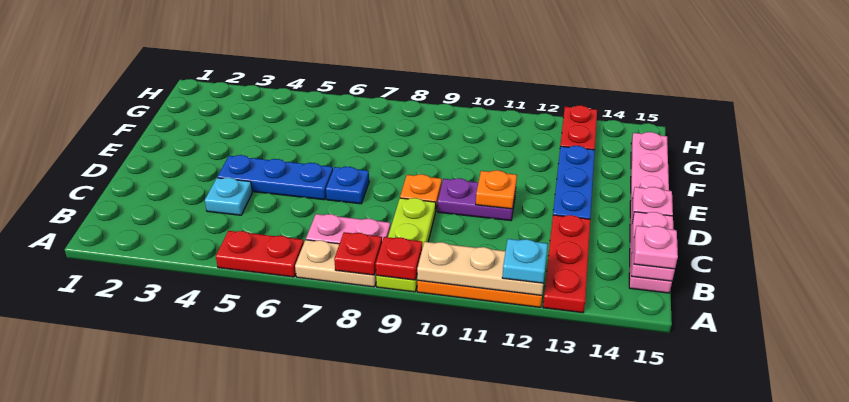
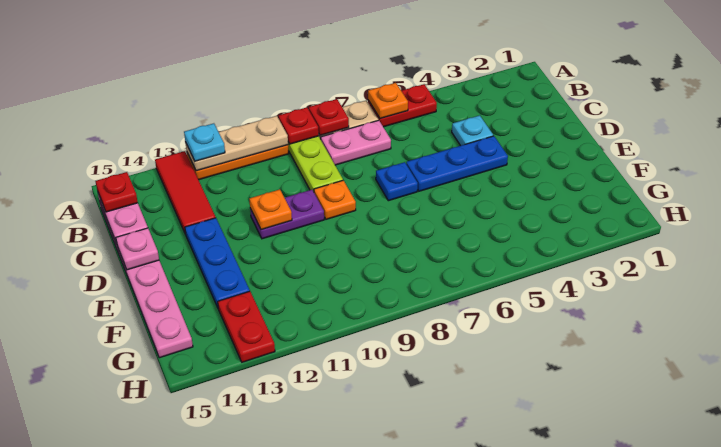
none -> orange plate A6 level 2
red plate A13:C13 level 1 -> red tile A13:C13 level 1
pink plate B15 level 3 -> red plate B15 level 3

